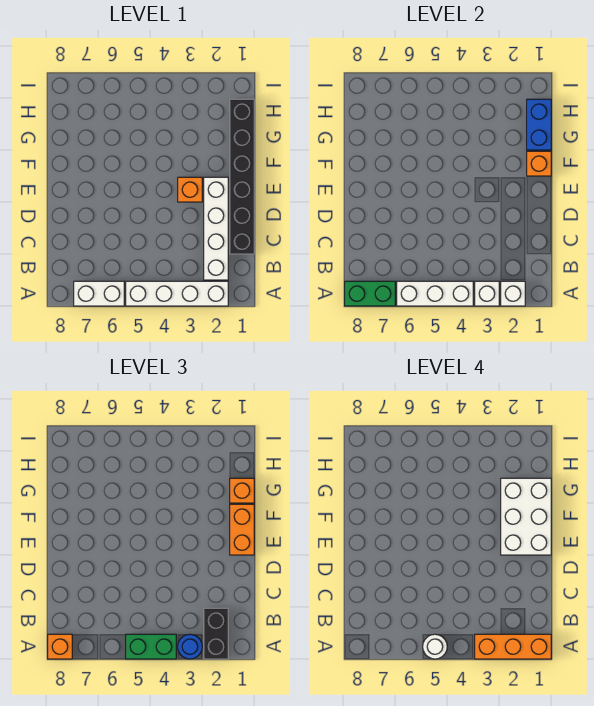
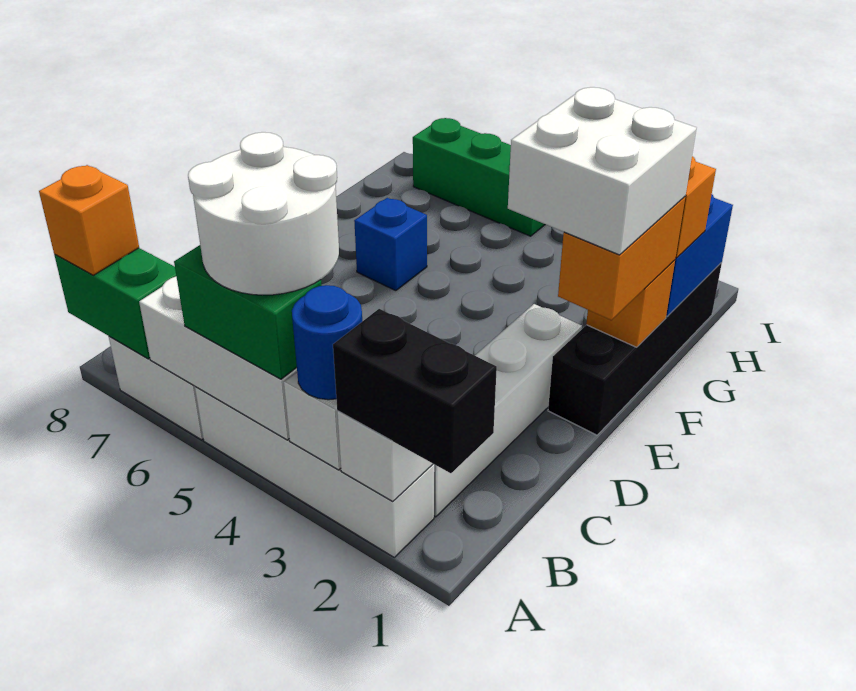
orange brick A1:A3 level 4 -> none
black brick A2:B2 level 3 -> black brick A1:A2 level 3
white round brick A5 level 4 -> white round brick A4:B5 level 4
black brick C1:H1 level 1 -> black brick E1:H1 level 1
white brick E1:G2 level 4 -> white brick E1:F2 level 4
orange brick E3 level 1 -> none
none -> blue brick F6 level 1
none -> green brick I5:I7 level 1

